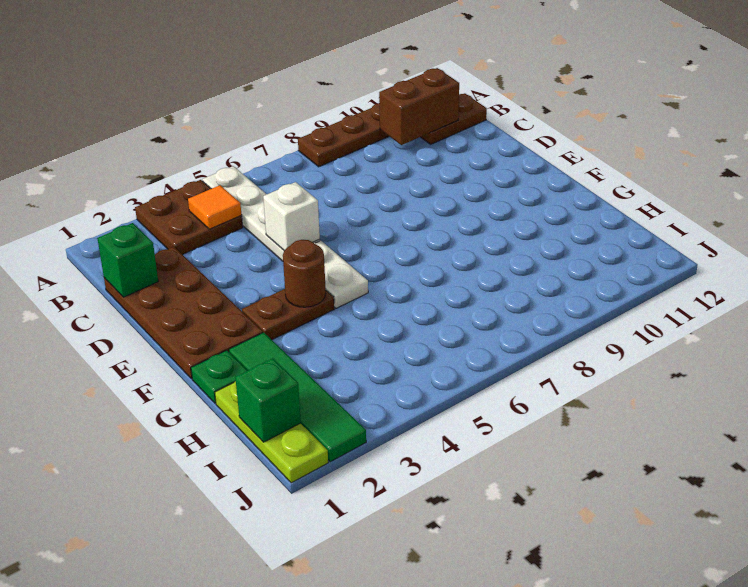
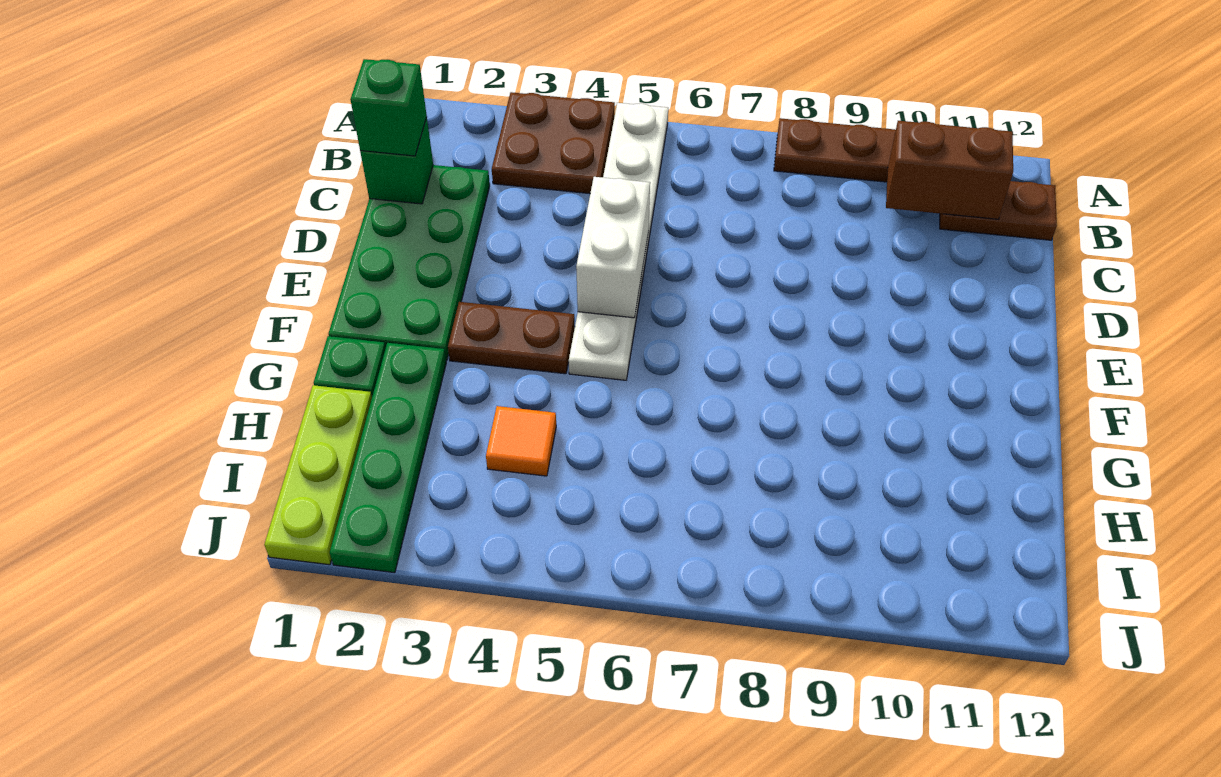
orange tile B4 level 2 -> orange tile H4 level 1
brown plate C1:F2 level 1 -> green plate C1:F2 level 1
white brick D5 level 2 -> white brick D5:E5 level 2
brown round brick F4 level 2 -> none
green tile G2:J2 level 1 -> green plate G2:J2 level 1
green brick I1 level 2 -> green brick C1 level 3

